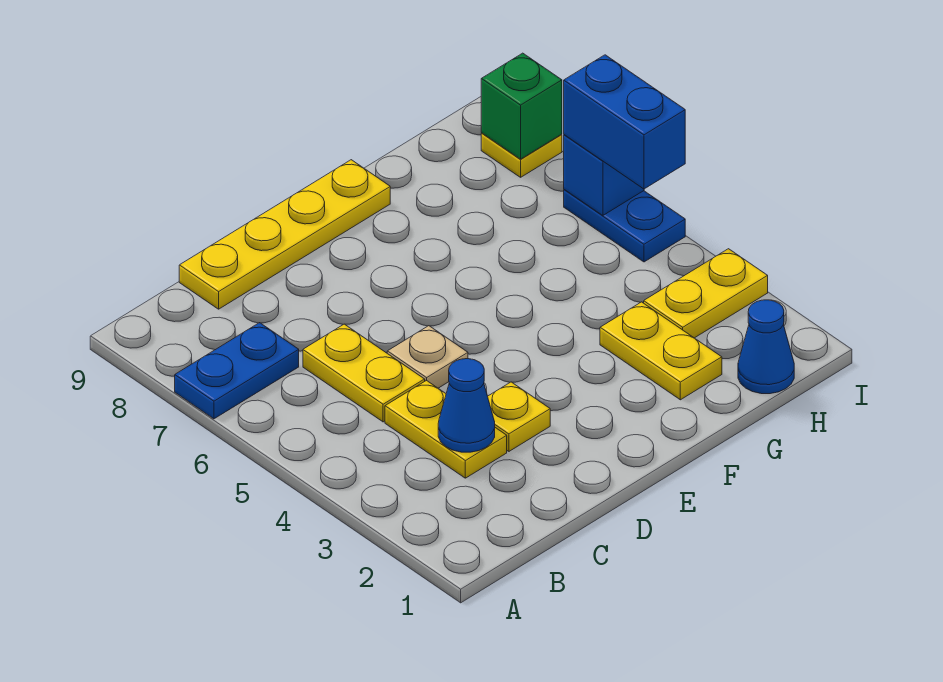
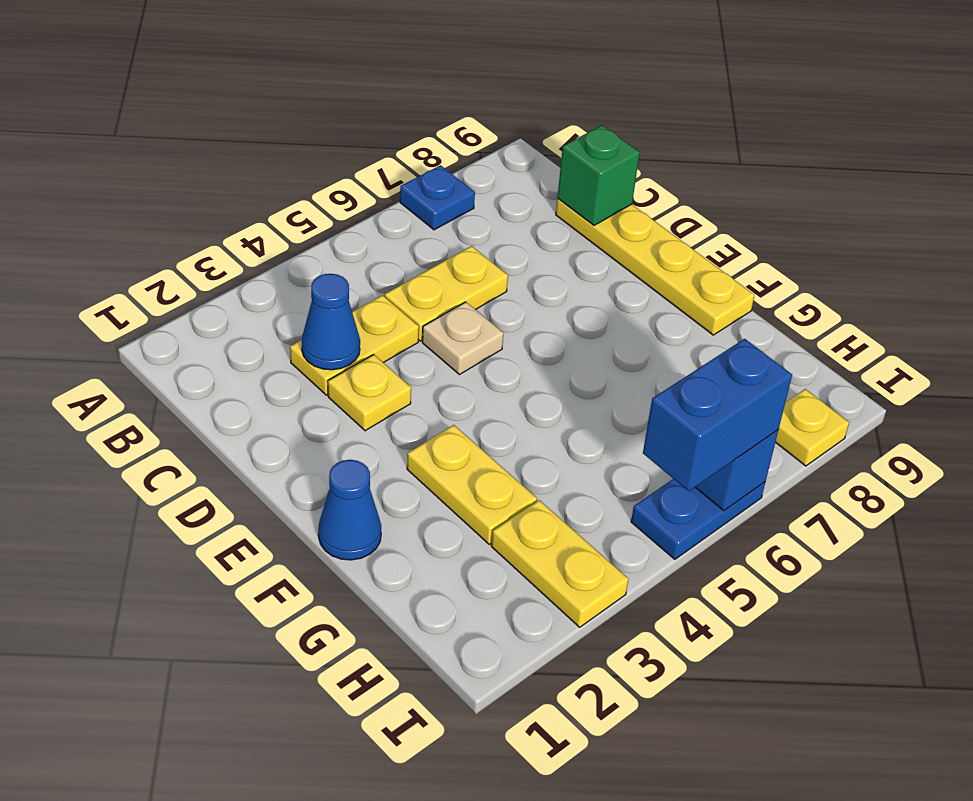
blue plate A7:B7 level 1 -> blue plate A7 level 1
yellow plate G2:G3 level 1 -> yellow plate F3:G3 level 1
blue cone H1 level 1 -> blue cone F1 level 1
green brick I8 level 2 -> green brick C9 level 2

